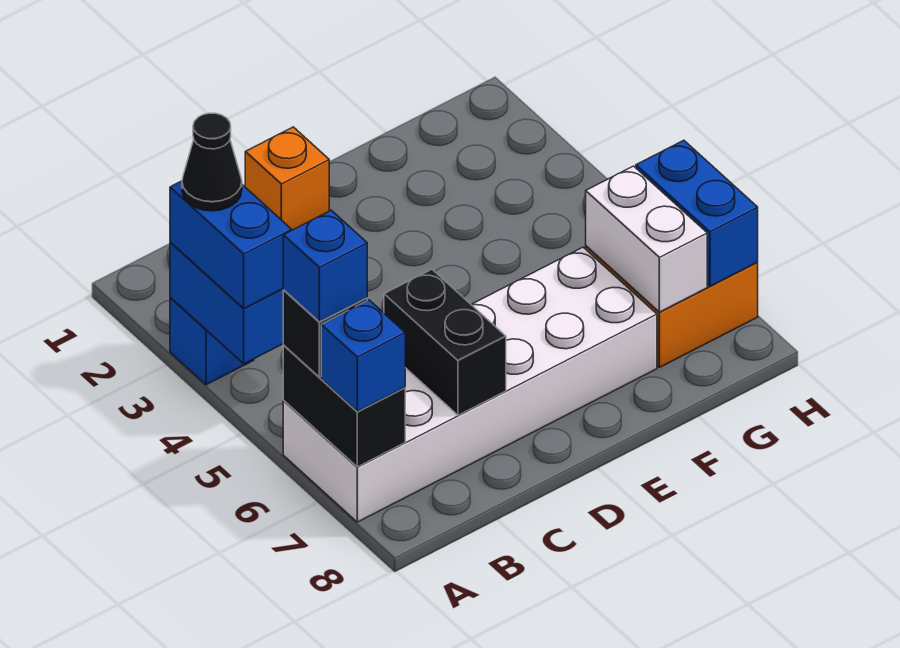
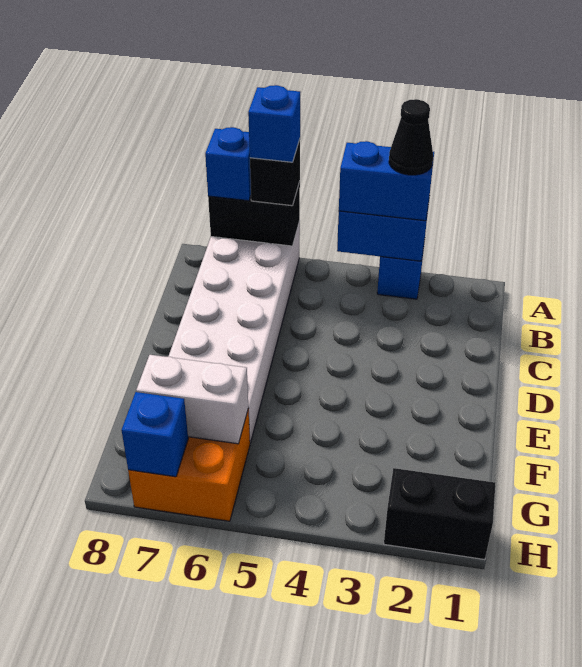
black brick C6:C7 level 2 -> black brick H1:H2 level 1
orange brick D1 level 1 -> none
blue brick H6:H7 level 2 -> blue brick H7 level 2

